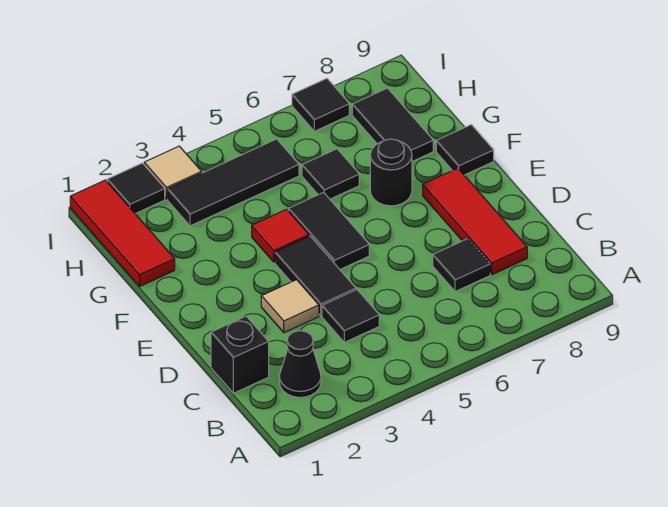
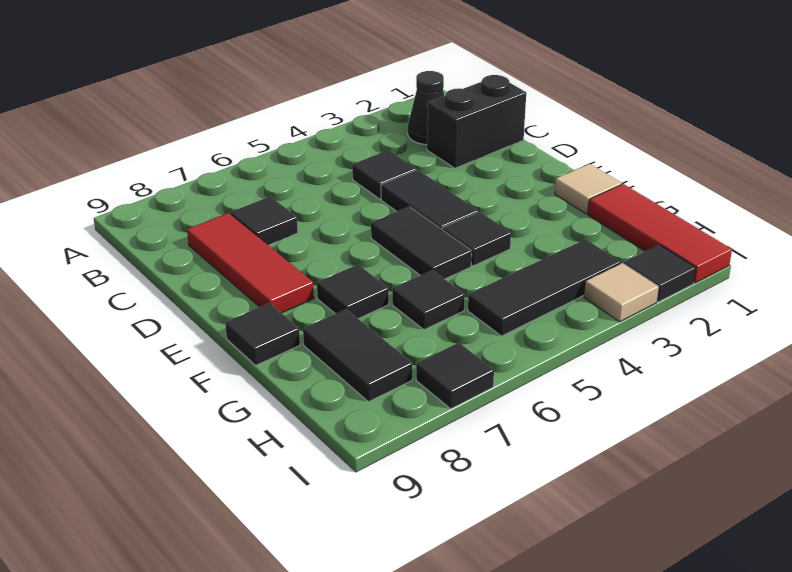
black brick C1 level 1 -> black brick C1:C2 level 1
tan tile D3 level 1 -> tan tile F1 level 1
red tile F4 level 1 -> black tile F4 level 1
black round brick F7 level 1 -> black tile F7 level 1

